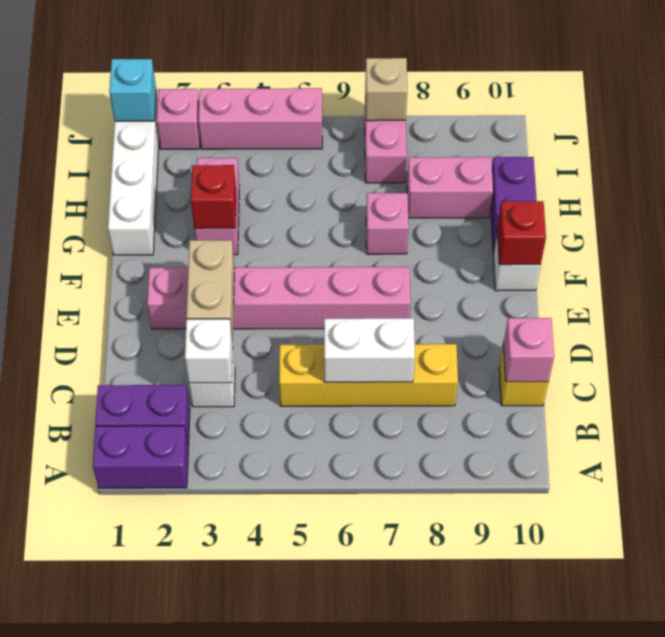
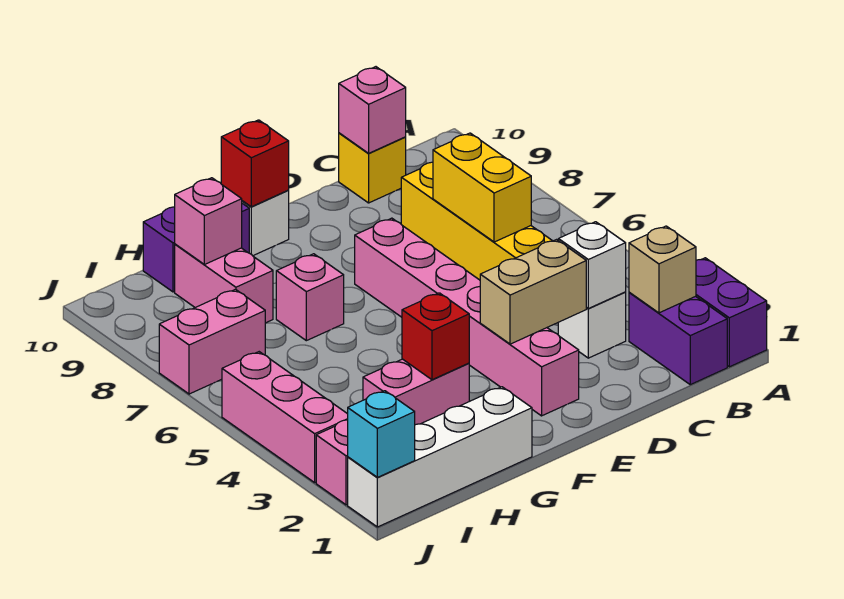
white brick C6:C7 level 2 -> yellow brick C6:C7 level 2
none -> pink brick H9 level 2
tan brick J7 level 2 -> tan brick B2 level 2

